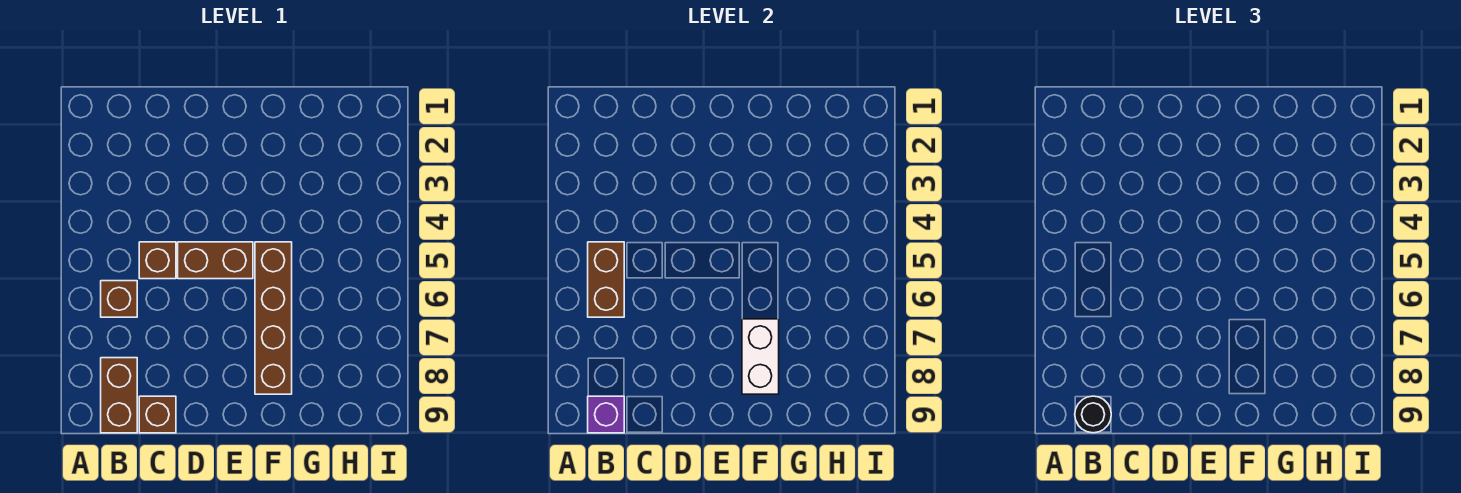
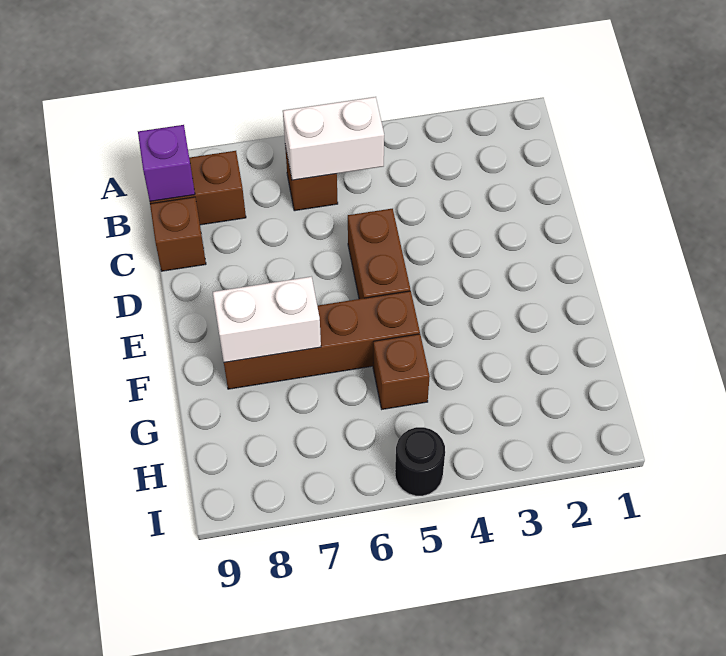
brown brick B5:B6 level 2 -> white brick B5:B6 level 2
black round brick B9 level 3 -> black round brick I5 level 1
brown brick C5 level 1 -> brown brick G5 level 1

